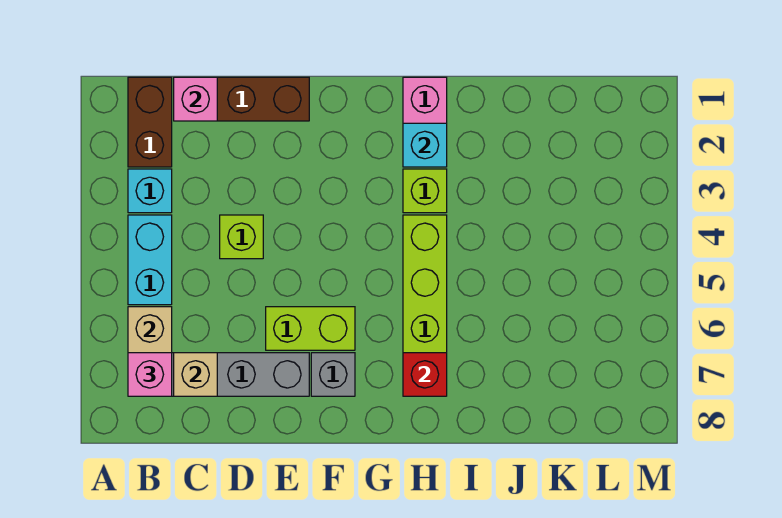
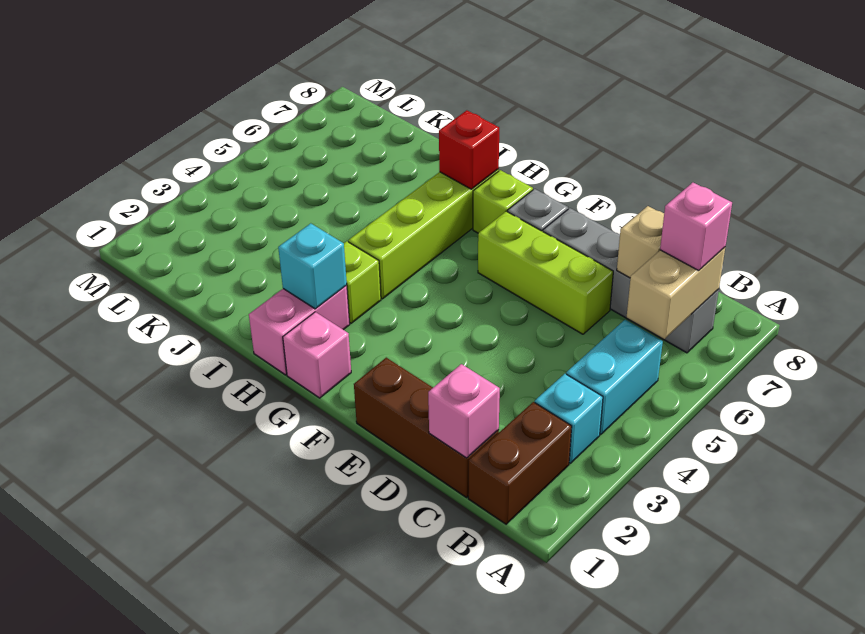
lime brick D4 level 1 -> lime brick G7 level 1
lime brick E6:F6 level 1 -> lime brick D6:F6 level 1
none -> pink brick G1 level 1

